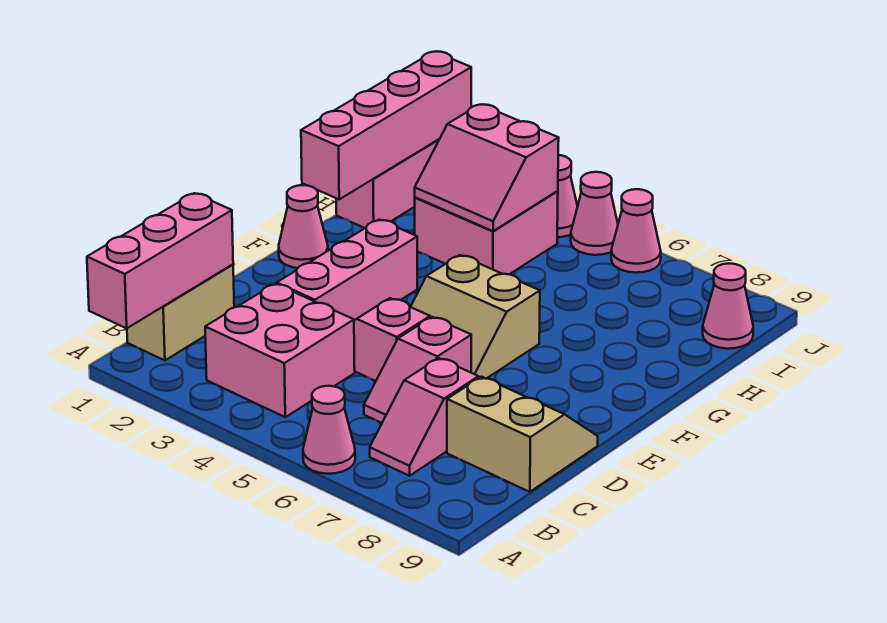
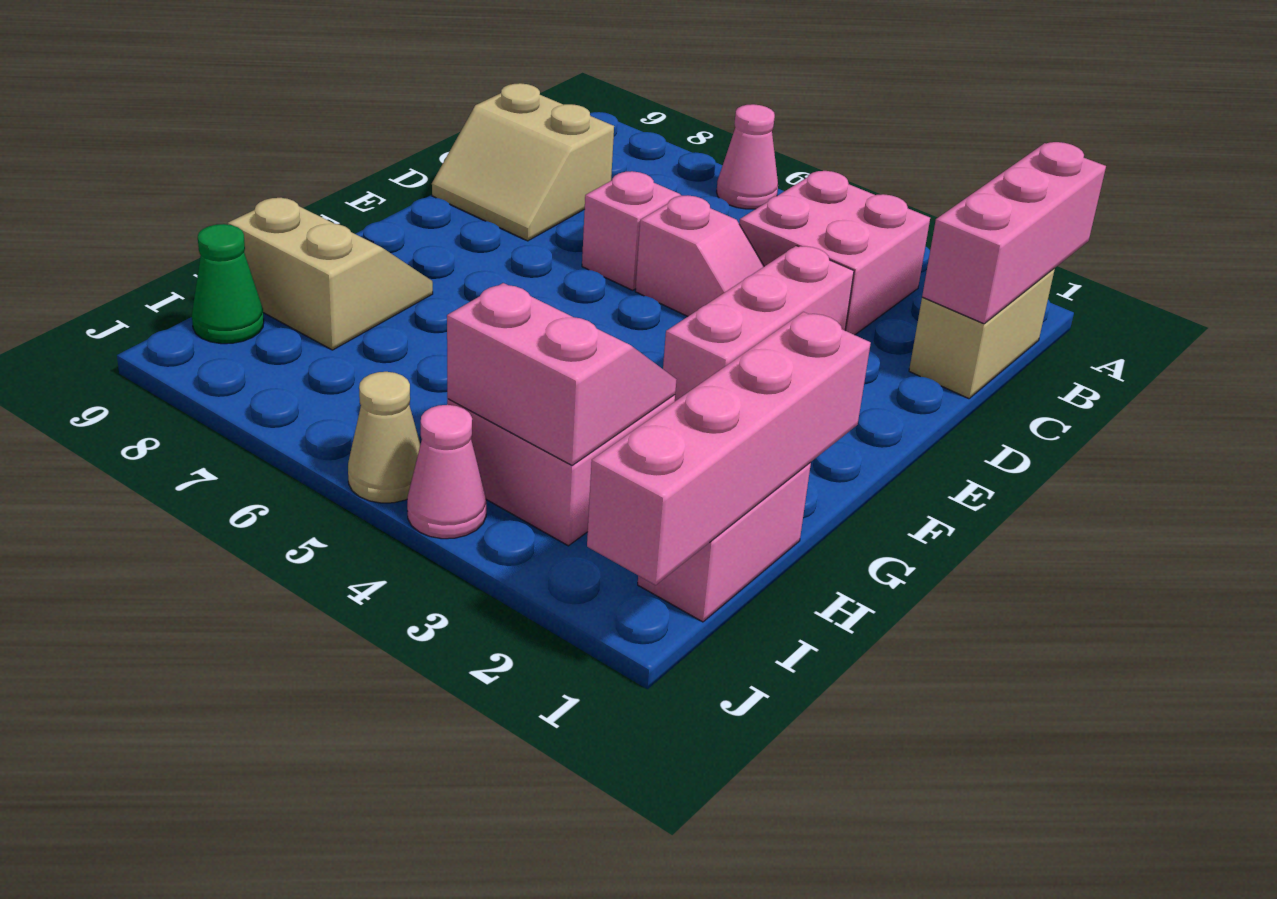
pink slope B7:C7 level 1 top C -> none
tan slope E5:F6 level 1 top F -> tan slope G8:H9 level 1 top H
pink cone F1 level 1 -> none
pink cone I9 level 1 -> green cone I9 level 1
pink cone J5 level 1 -> tan cone J5 level 1
pink cone J6 level 1 -> none

